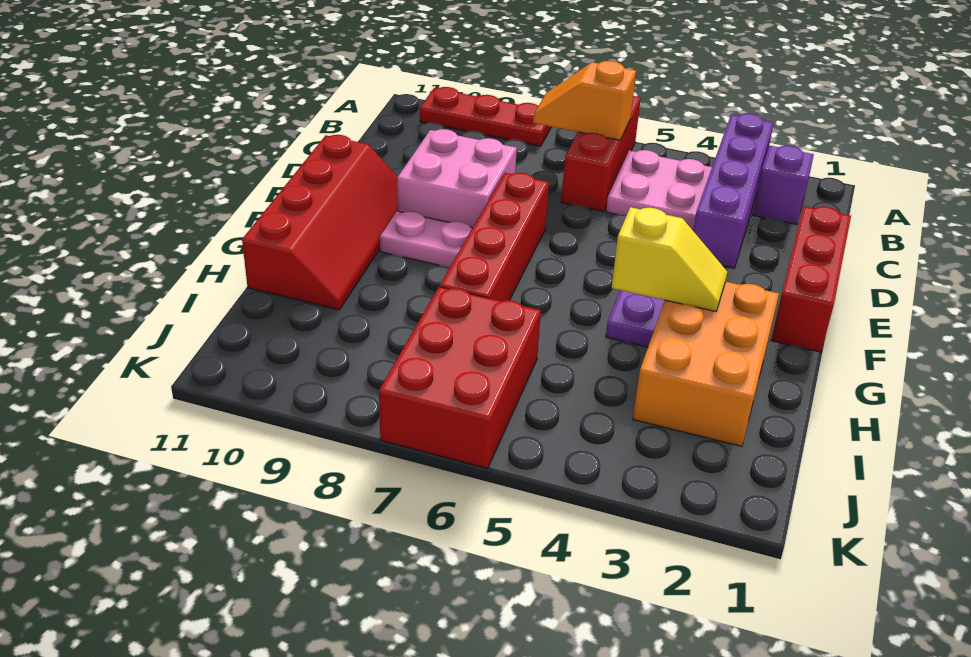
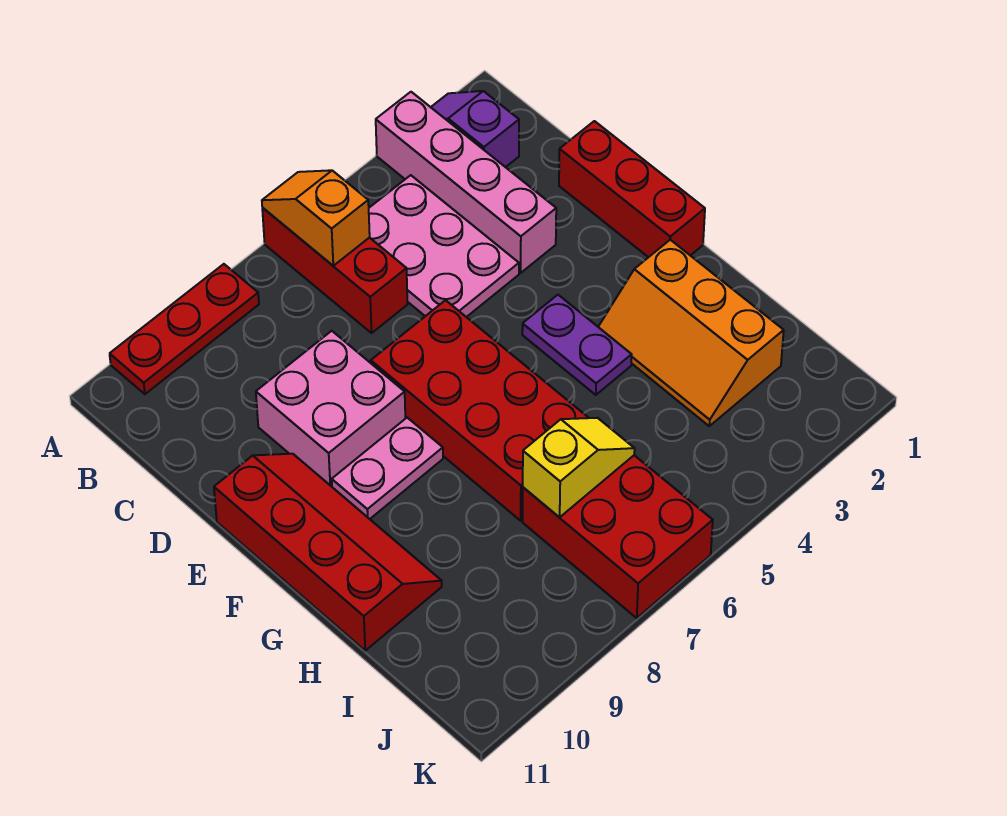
purple brick A3:D3 level 1 -> pink brick A3:D3 level 1
pink plate B4:C5 level 1 -> pink plate B4:D5 level 1
orange slope B6:B7 level 2 top 6 -> orange slope A6:B6 level 2 top B
red brick E7:H7 level 1 -> red brick E6:H7 level 1
orange brick G2:I3 level 1 -> orange slope G2:I3 level 1 top 2
yellow slope G3:G4 level 2 top 4 -> yellow slope I6:I7 level 2 top 7

